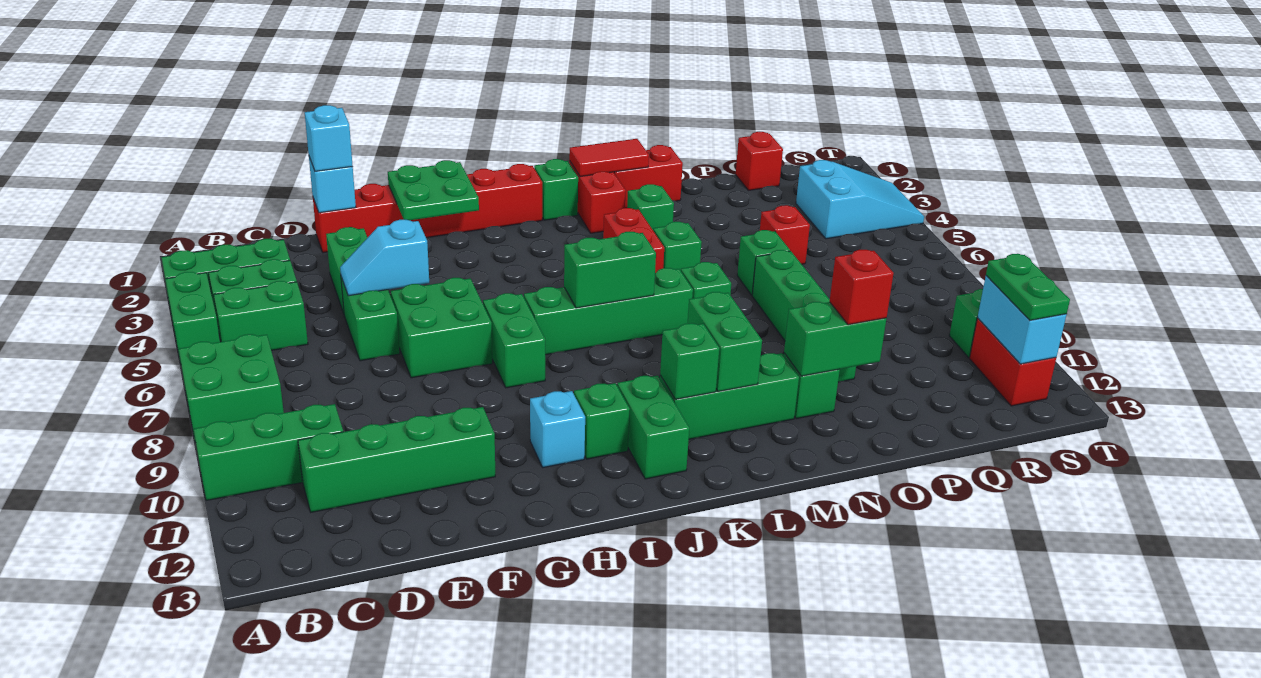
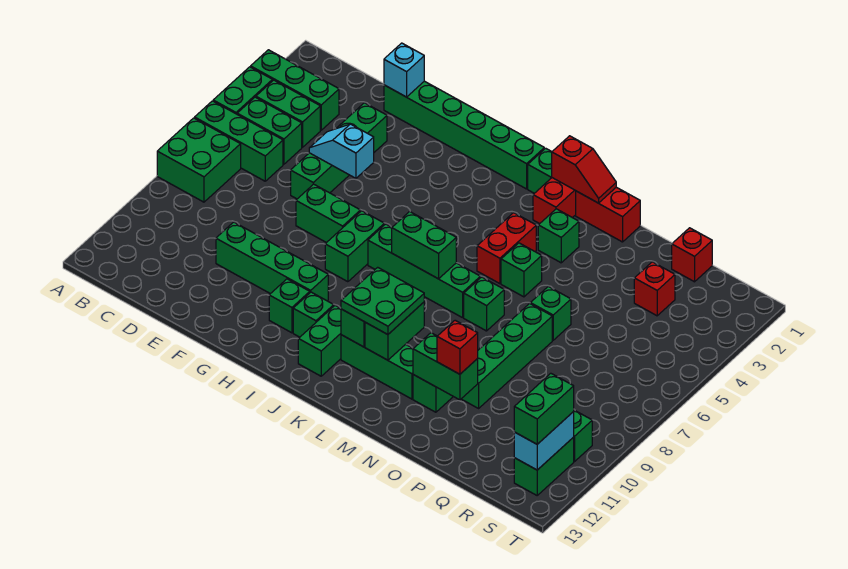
green brick A10:C10 level 1 -> green brick A6:C6 level 1
green brick C11:F11 level 1 -> green brick E10:H10 level 1
red brick E1:J1 level 1 -> green brick E1:J1 level 1
cyan brick E1 level 3 -> none
green brick F6:G7 level 1 -> green brick F7:G7 level 1
green plate G1:H2 level 2 -> green plate K10:L11 level 3
cyan brick H11 level 1 -> green brick H11 level 1
red tile L1:M1 level 2 -> red slope L1:M1 level 2 top L
red brick P5 level 1 -> red brick Q3 level 1
cyan slope R3:T4 level 1 top R -> none
red brick S11:S12 level 1 -> green brick S11:S12 level 1
green plate S11:S12 level 3 -> green brick S11:S12 level 3

